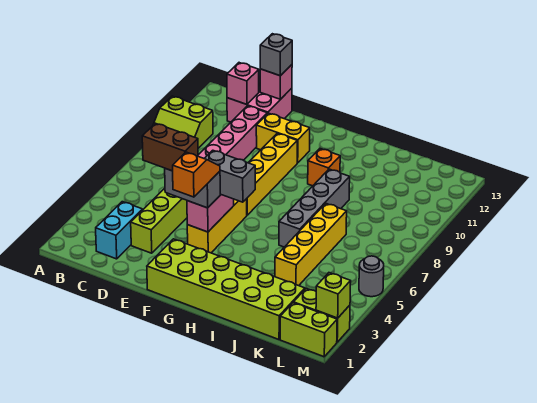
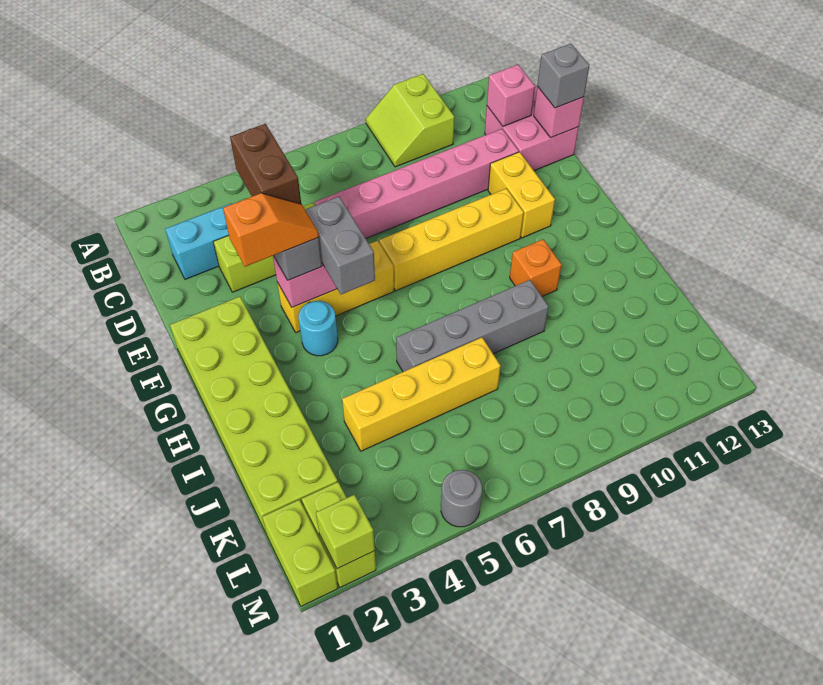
none -> cyan round brick G4 level 1

